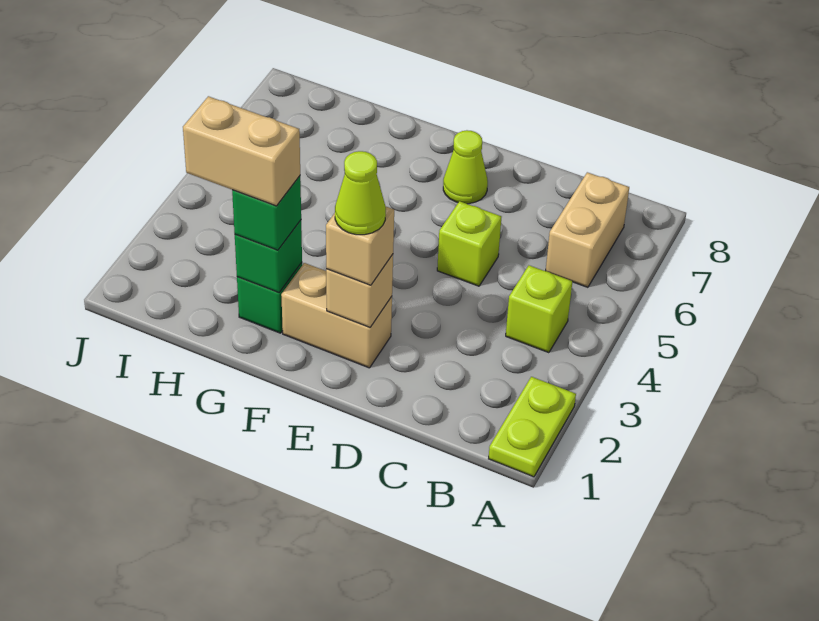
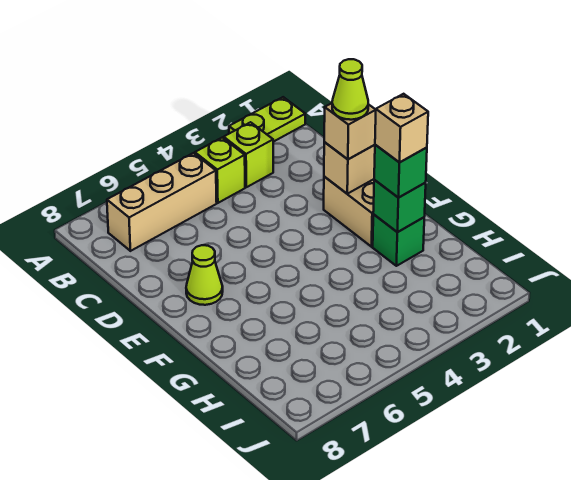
tan brick B6:B7 level 1 -> tan brick B5:B7 level 1
lime brick D5 level 1 -> lime brick B3 level 1
tan brick G2:H2 level 4 -> tan brick G2 level 4

